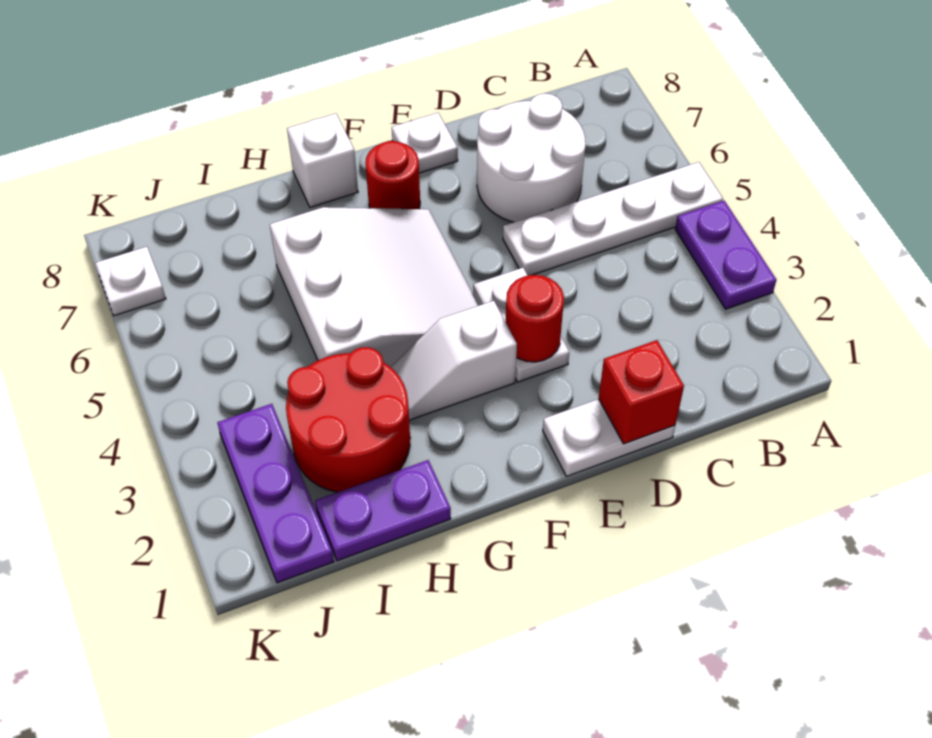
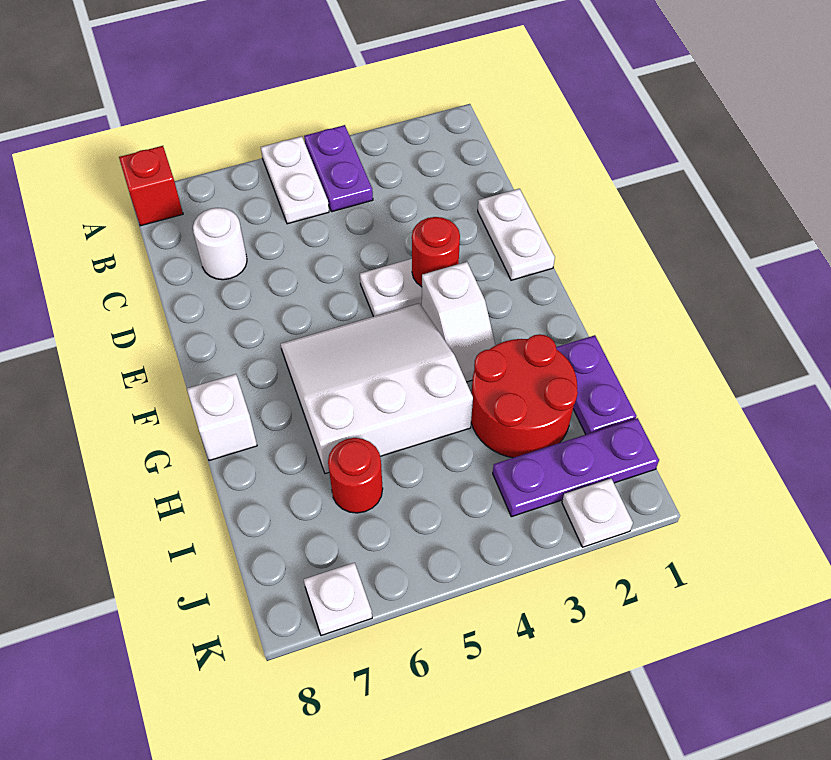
purple plate A3:A4 level 1 -> purple plate A4:B4 level 1
white plate A5:D5 level 1 -> white plate A5:B5 level 1
white round brick C6:D7 level 1 -> white round brick C7 level 1
red brick D1 level 2 -> red brick A8 level 1
white plate E8 level 1 -> white plate K2 level 1
red round brick F7 level 1 -> red round brick I6 level 1

